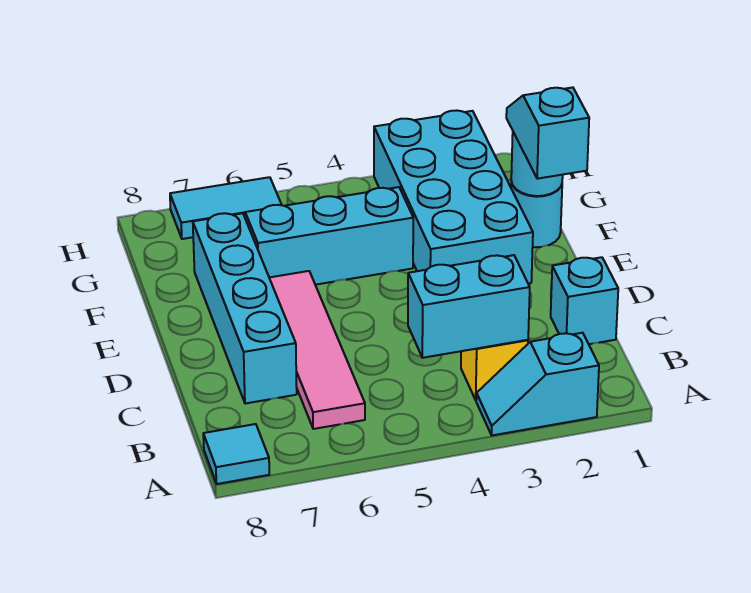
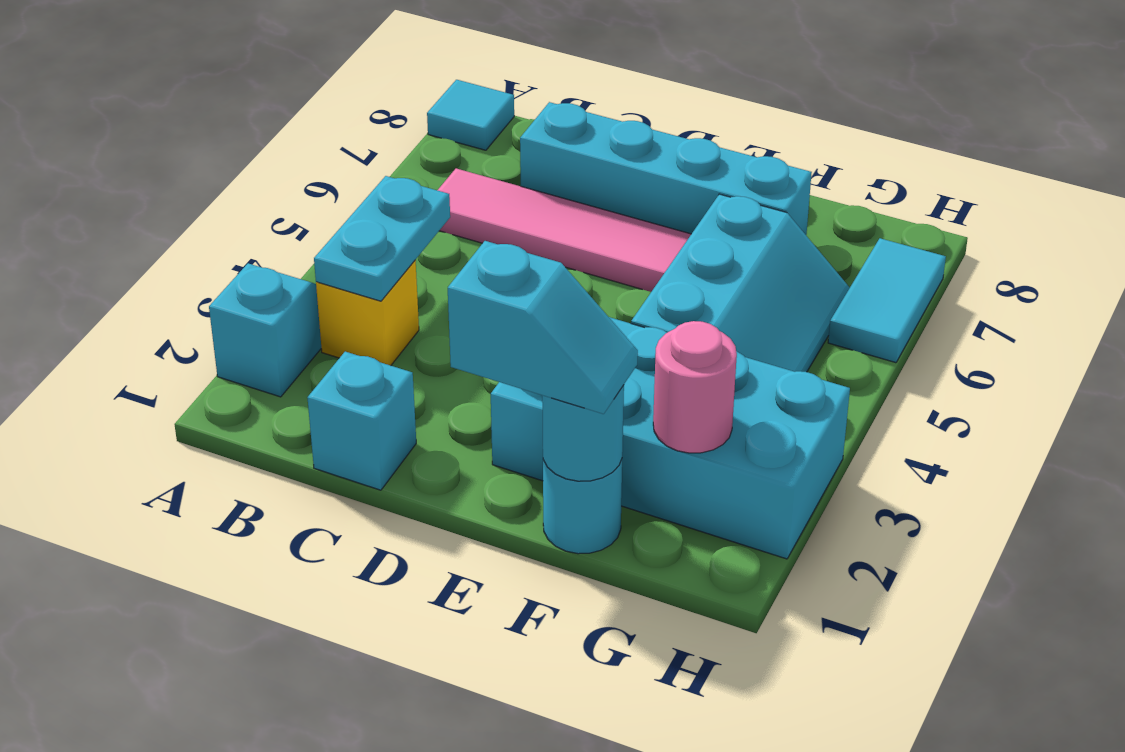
cyan brick B3:B4 level 2 -> cyan plate B3:B4 level 2
none -> pink round brick G2 level 2

